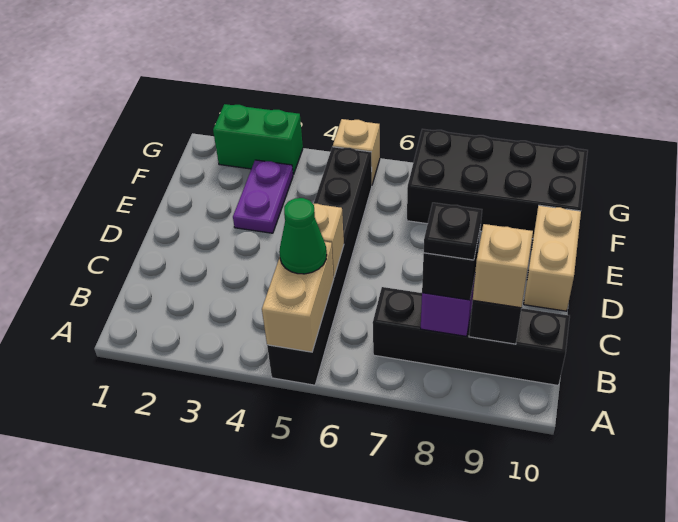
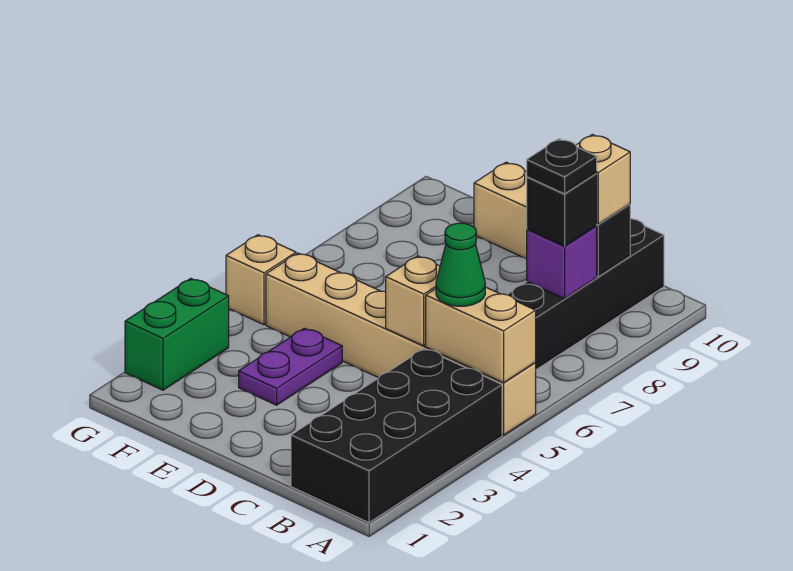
black brick A5:F5 level 1 -> tan brick A5:F5 level 1
purple plate E3:F3 level 1 -> purple plate E3:E4 level 1
black brick F7:G10 level 1 -> black brick A1:B4 level 1

